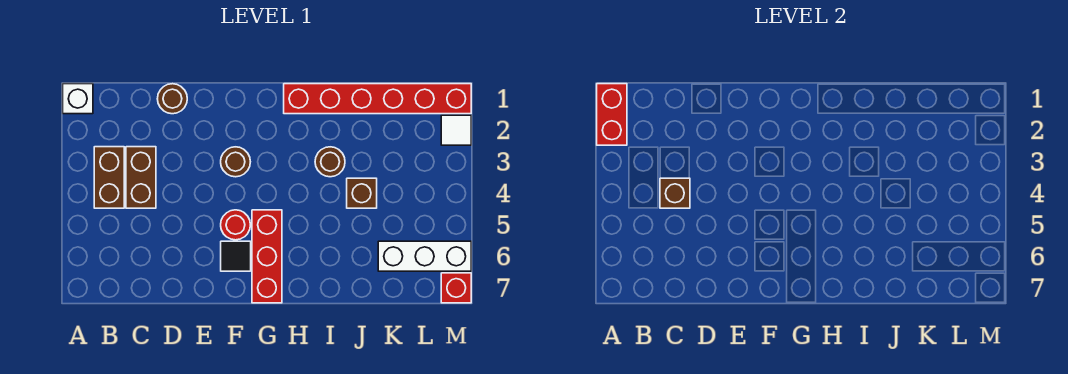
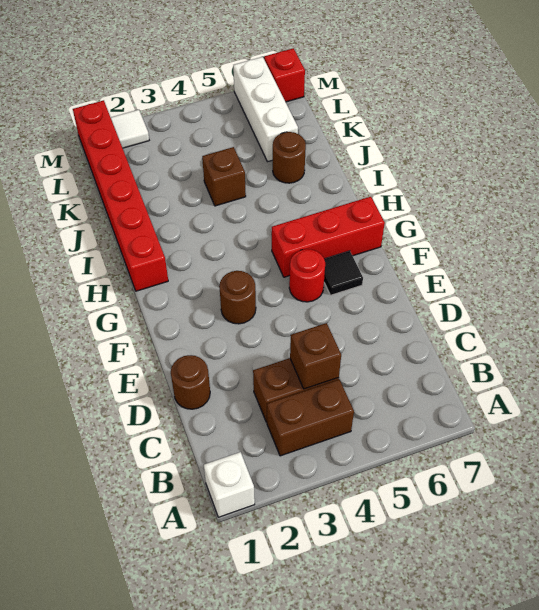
red brick A1:A2 level 2 -> none
brown round brick I3 level 1 -> brown round brick J6 level 1

